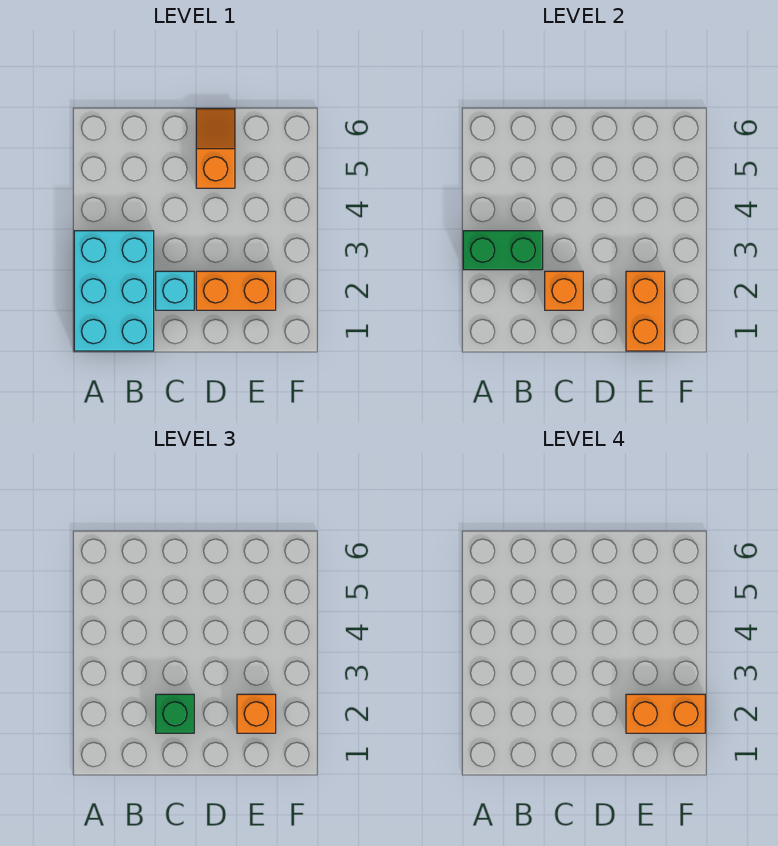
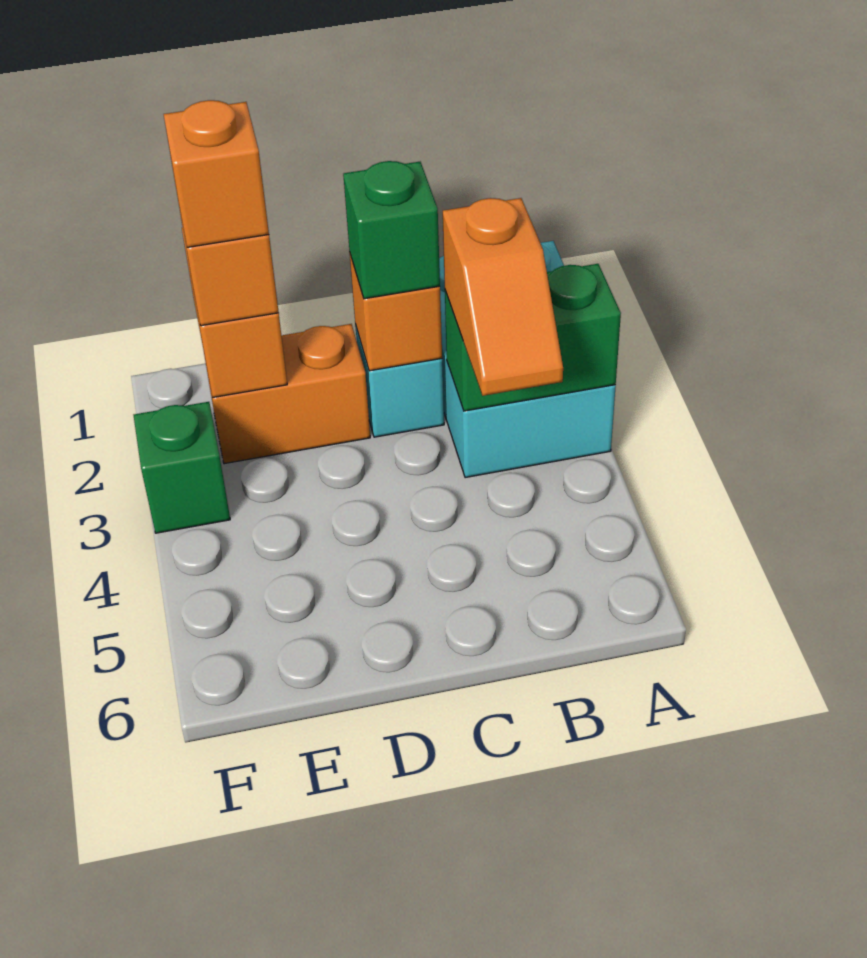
orange slope D5:D6 level 1 top 5 -> orange slope B3:B4 level 3 top 3
orange brick E2:F2 level 4 -> orange brick E2 level 4
none -> green brick F3 level 1

